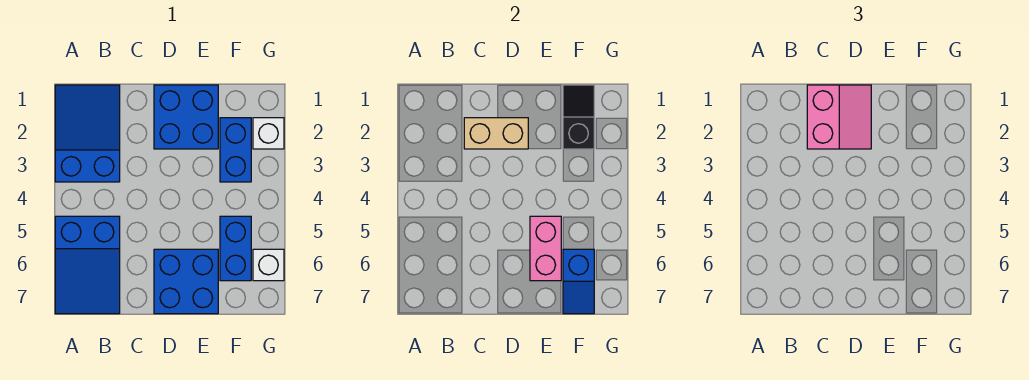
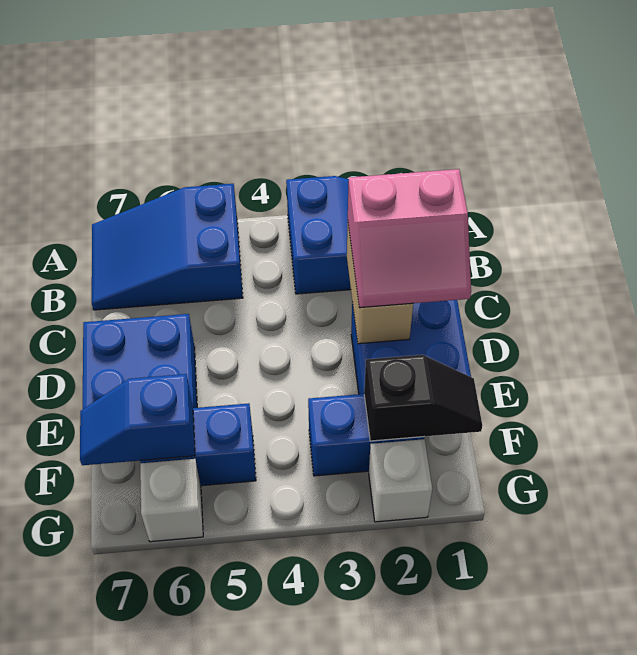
pink brick E5:E6 level 2 -> none

